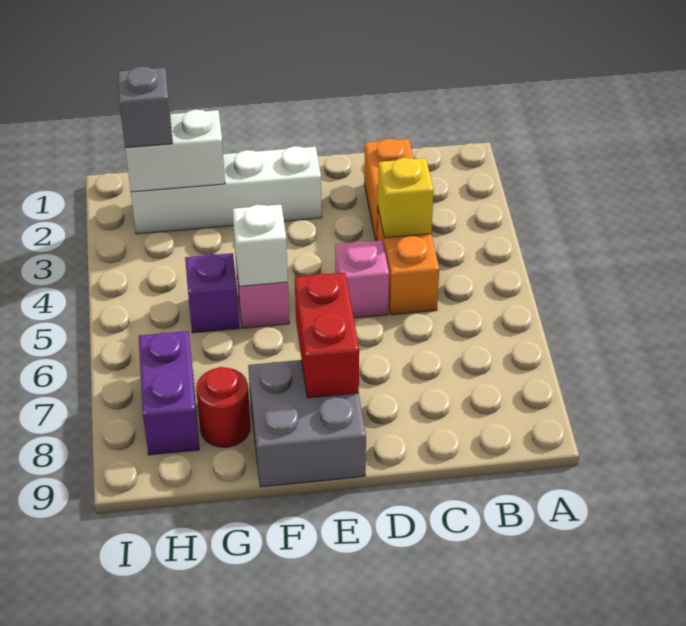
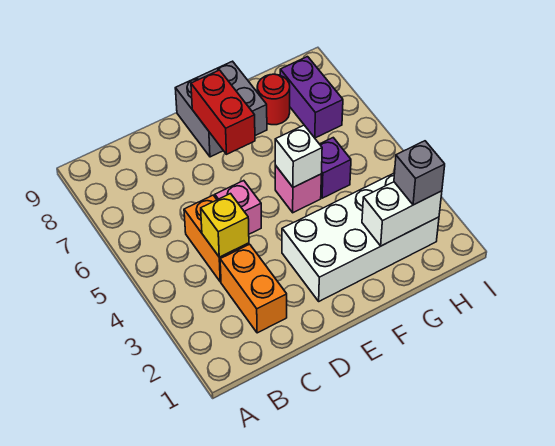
white brick E2:H2 level 1 -> white brick E2:H3 level 1

